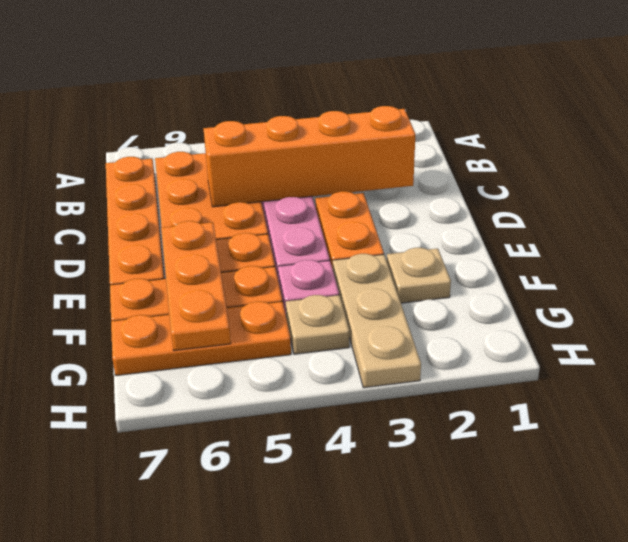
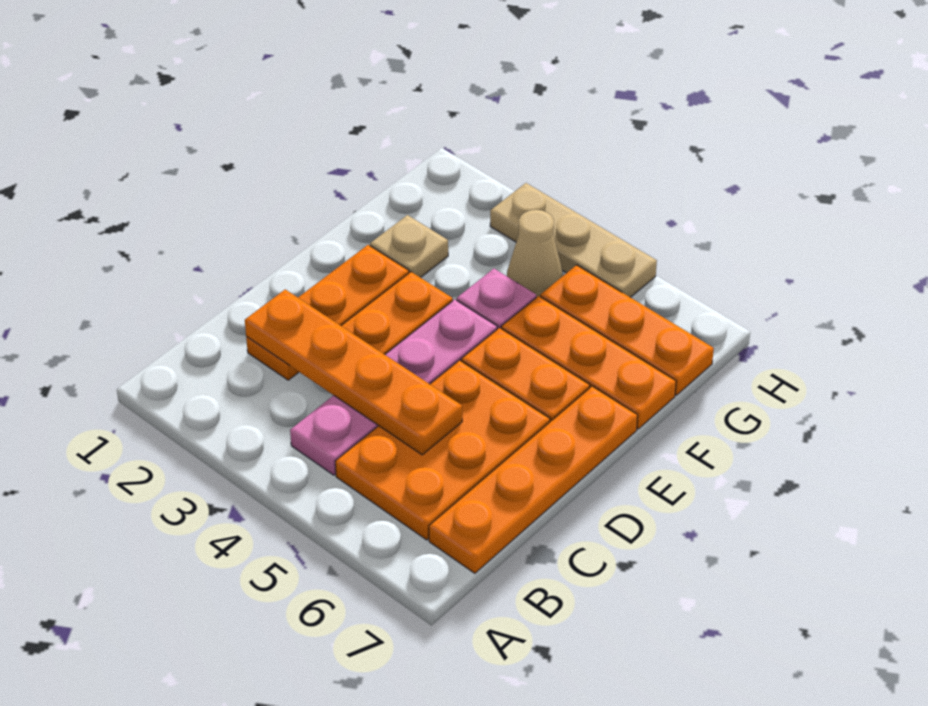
orange brick C2:C5 level 2 -> orange plate C2:C5 level 2
orange plate E6:G6 level 2 -> orange plate C2:E2 level 1
tan plate F3:H3 level 1 -> tan plate H3:H5 level 1
tan plate G4 level 1 -> tan cone G4 level 1

